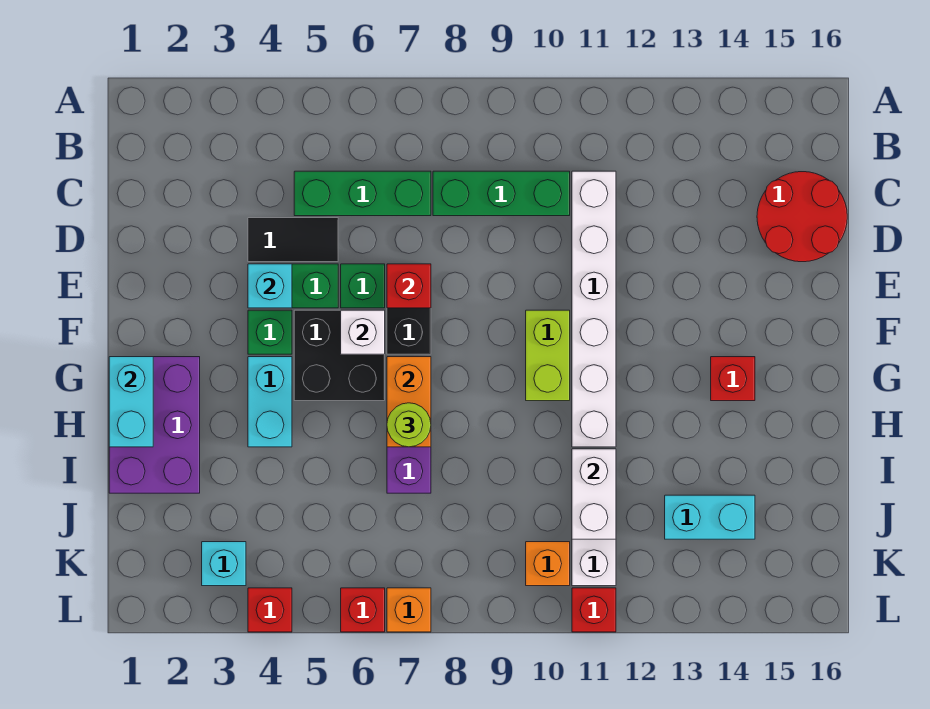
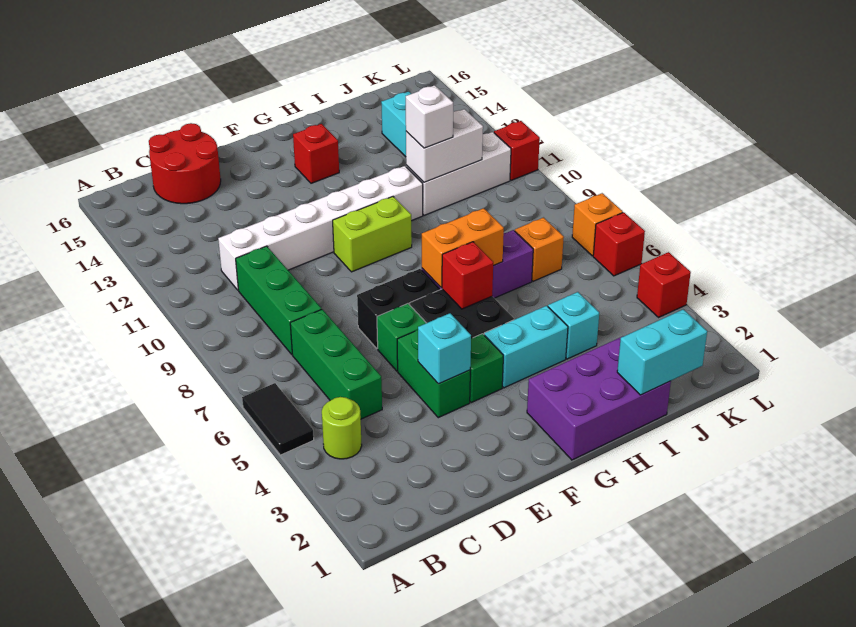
black tile D4:D5 level 1 -> black tile A5:A6 level 1
red brick E7 level 2 -> red brick G6 level 2
white brick F6 level 2 -> white brick I11 level 3
cyan brick G1:H1 level 2 -> cyan brick I1:J1 level 2
lime round brick H7 level 3 -> lime round brick B4 level 1
cyan brick K3 level 1 -> cyan brick I4 level 1
orange brick K10 level 1 -> orange brick J7 level 1

